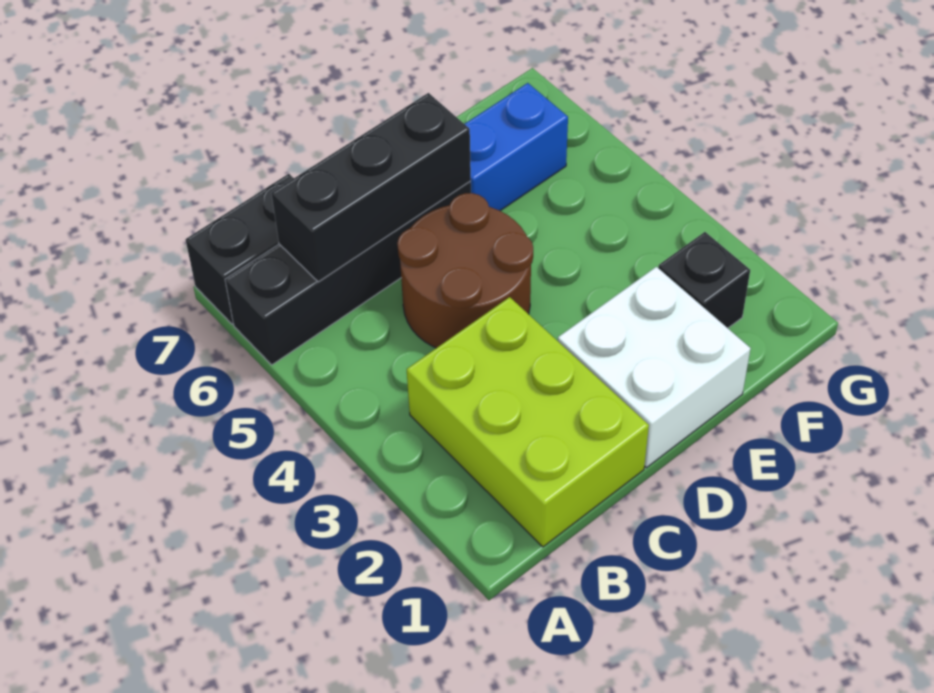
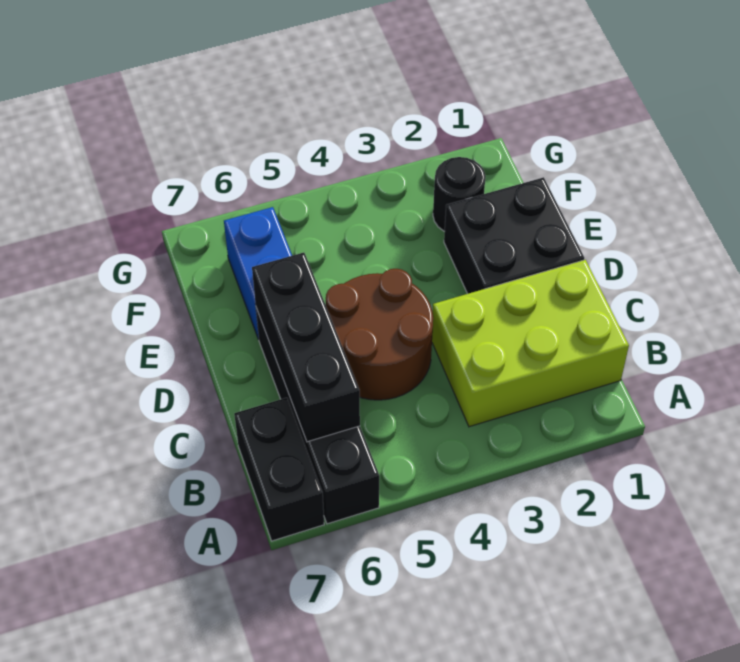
white brick D1:E2 level 1 -> black brick D1:E2 level 1
black brick F2 level 1 -> black round brick F2 level 1

